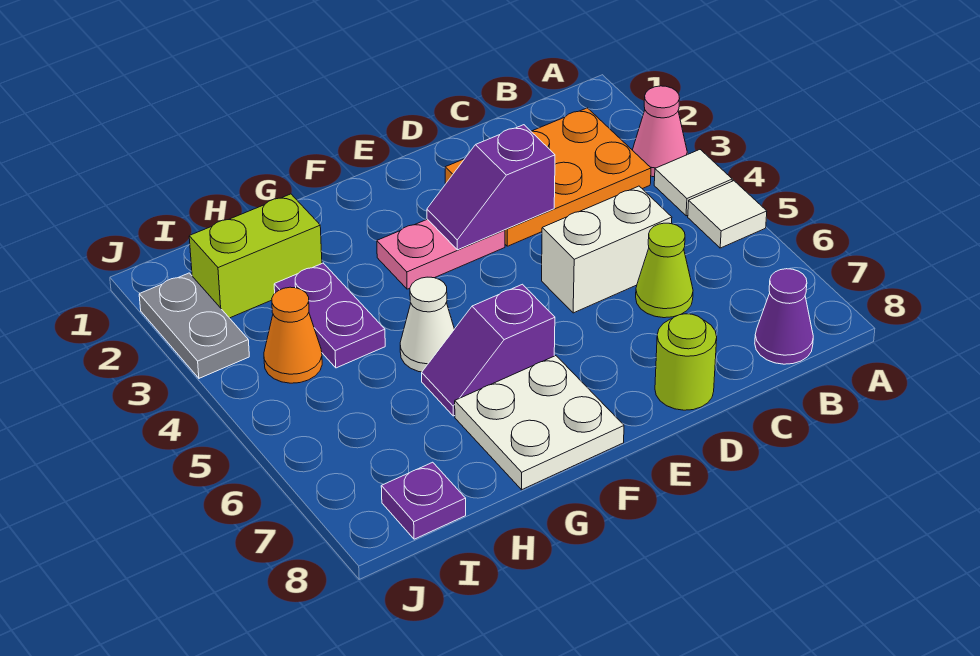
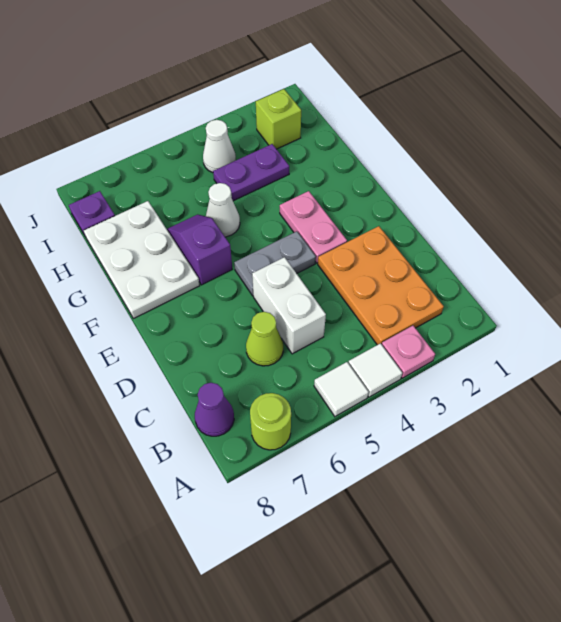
pink cone A3 level 1 -> pink plate A3 level 1
purple slope D3:E3 level 2 top D -> none
lime round brick D8 level 1 -> lime round brick A7 level 1
white plate F7:G8 level 1 -> white plate F7:H8 level 1
lime brick H2:I2 level 1 -> lime brick I2 level 1
orange cone I4 level 1 -> white cone I4 level 1
grey plate J2:J3 level 1 -> grey plate E4:E5 level 1

